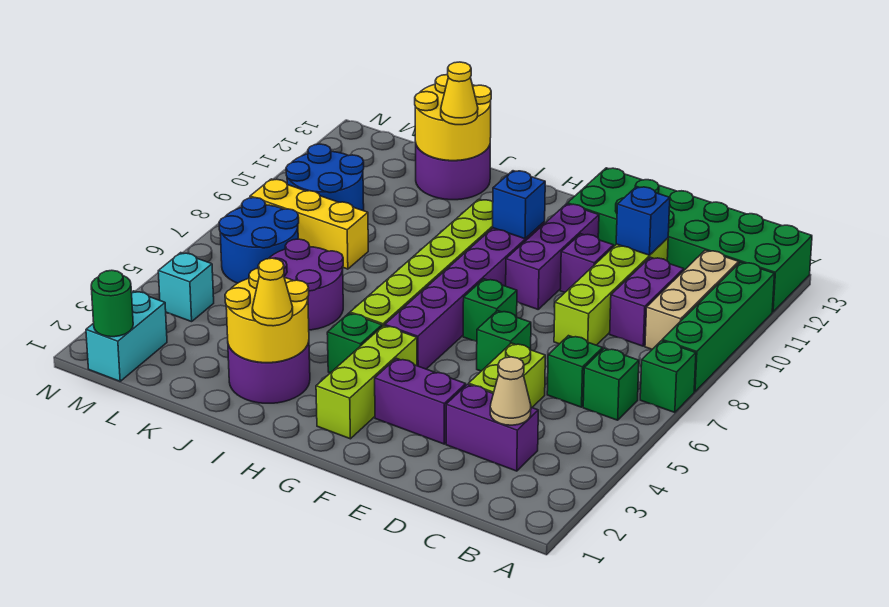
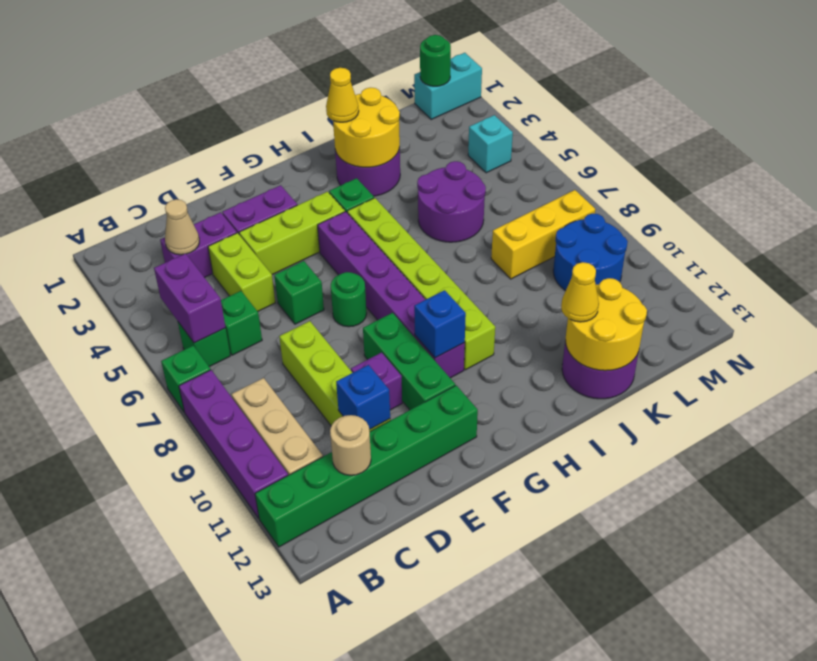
green brick A8:A11 level 1 -> purple brick A8:A11 level 1
green brick A12:F13 level 1 -> green brick A12:F12 level 1
purple brick C9:C10 level 1 -> purple brick B5:B6 level 2
none -> tan round brick C12 level 2
green brick F7 level 1 -> green round brick F7 level 1
purple brick F9:F11 level 1 -> green brick F9:F11 level 1
lime brick G2:G4 level 1 -> lime brick E4:G4 level 1
blue round brick L6:M7 level 1 -> none
cyan brick M1:M2 level 1 -> cyan brick M1:N1 level 1

